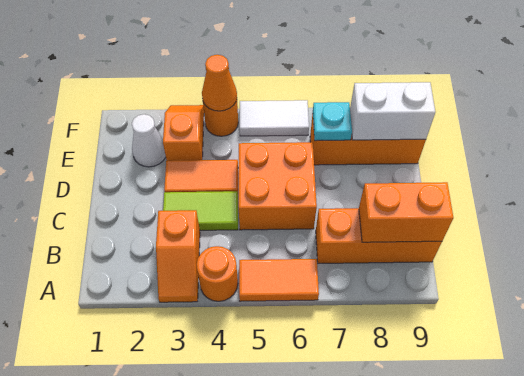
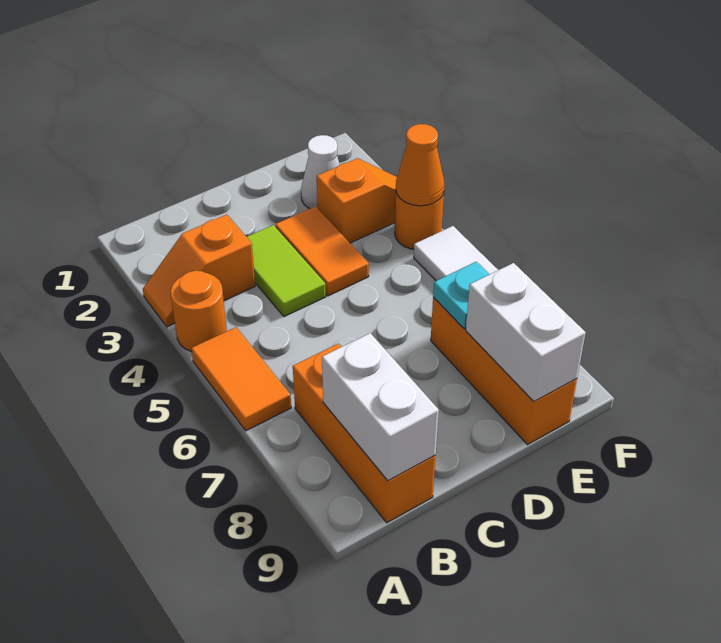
orange brick B8:B9 level 2 -> white brick B8:B9 level 2
orange brick C5:D6 level 1 -> none

